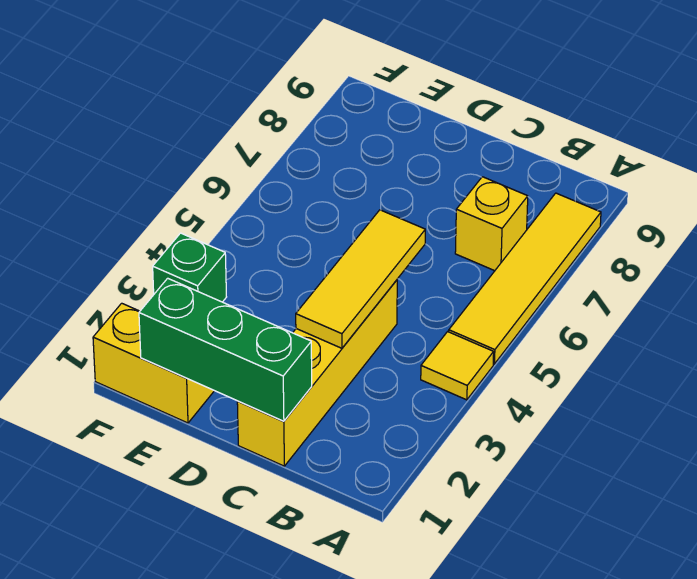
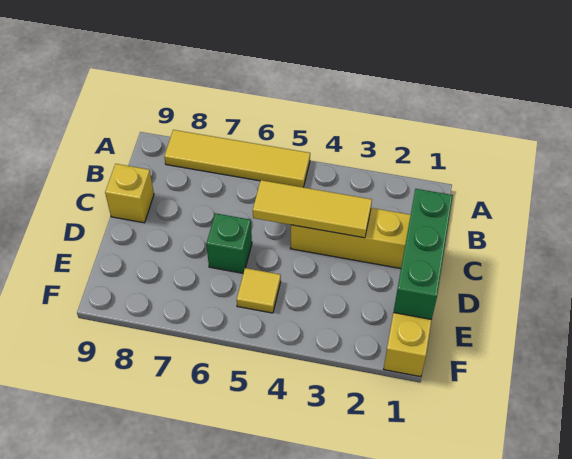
yellow tile A4 level 1 -> yellow tile E5 level 1
yellow brick B7 level 1 -> yellow brick C9 level 1
green brick F3 level 1 -> green brick D6 level 1

